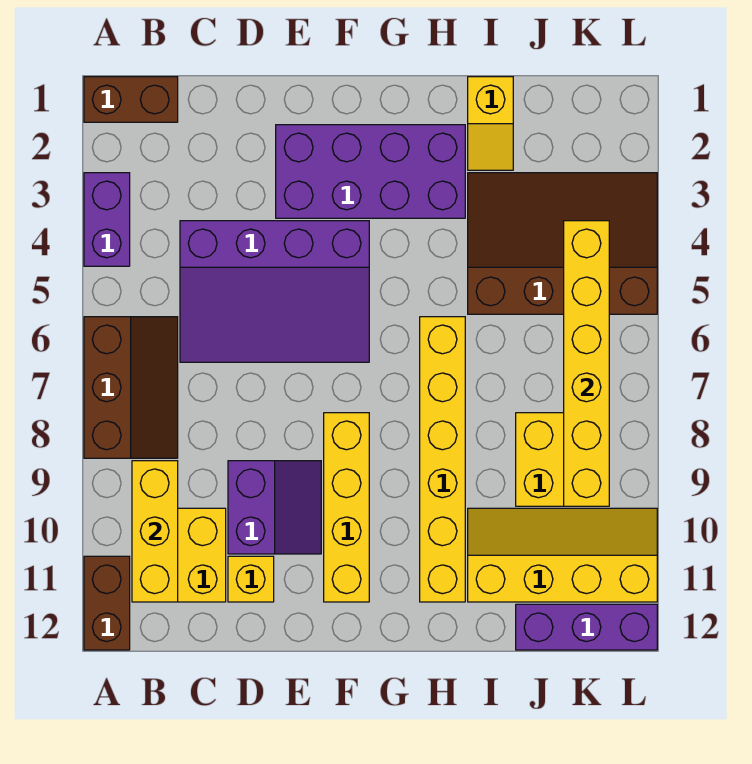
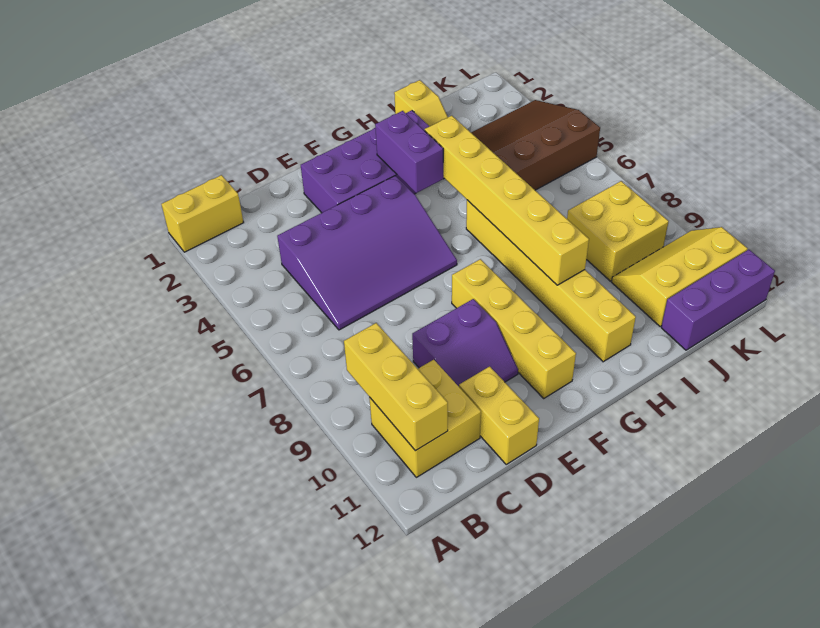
brown brick A1:B1 level 1 -> yellow brick A1:B1 level 1
purple brick A3:A4 level 1 -> purple brick G3:G4 level 2
brown slope A6:B8 level 1 top A -> none
brown brick A11:A12 level 1 -> none
purple slope D9:E10 level 1 top D -> purple slope D9:E10 level 1 top 9
yellow brick D11 level 1 -> yellow brick D11:D12 level 1
yellow slope I10:L11 level 1 top 11 -> yellow slope J10:L11 level 1 top 11
yellow brick K4:K9 level 2 -> yellow brick H4:H9 level 2

